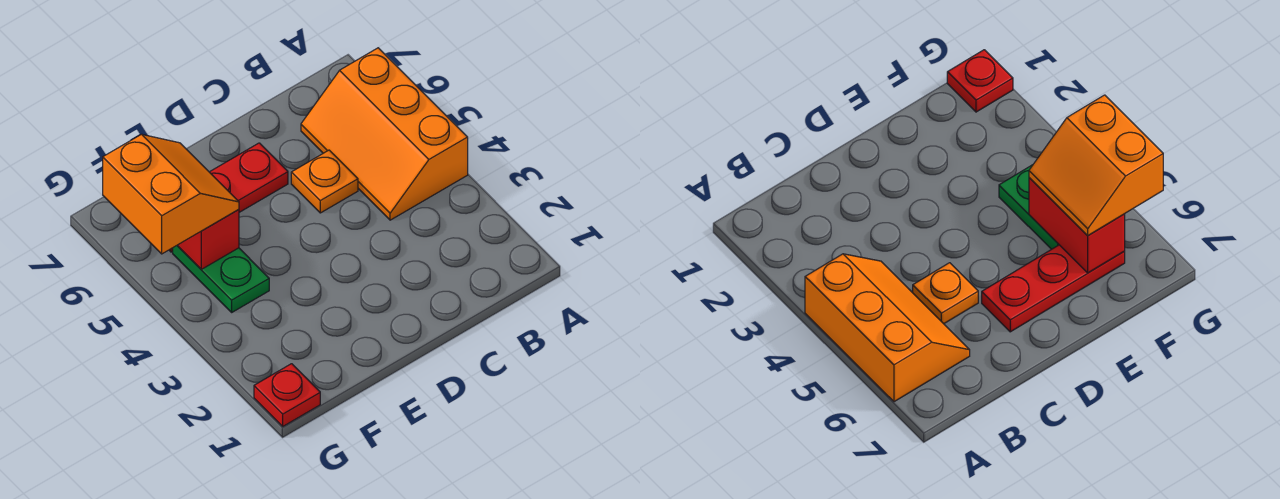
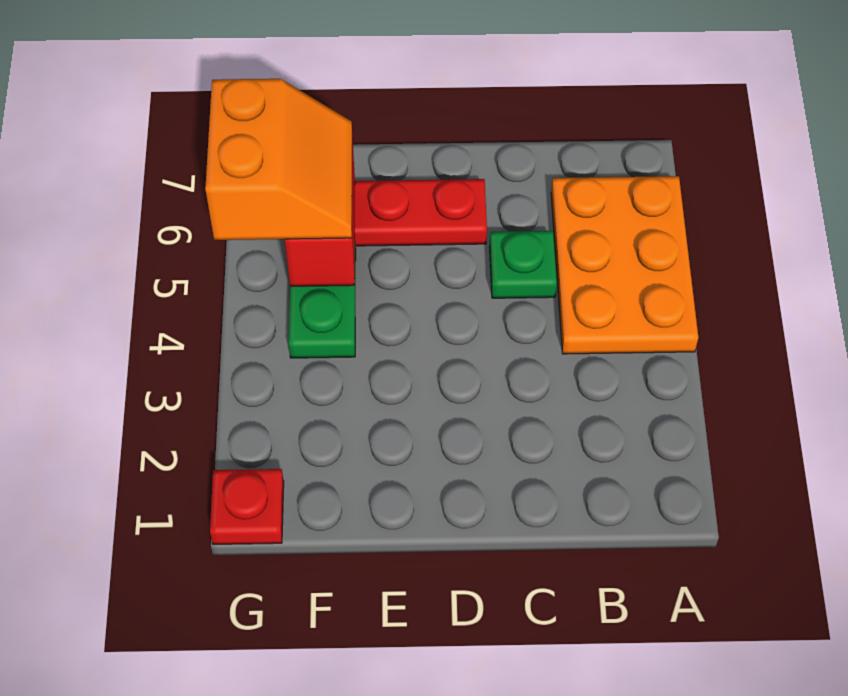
orange slope A4:B6 level 1 top A -> orange plate A4:B6 level 1
orange plate C5 level 1 -> green plate C5 level 1

